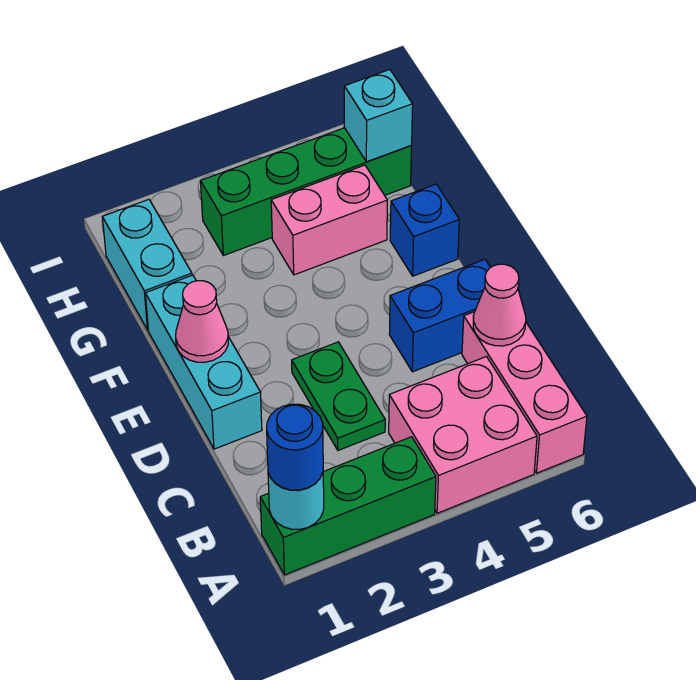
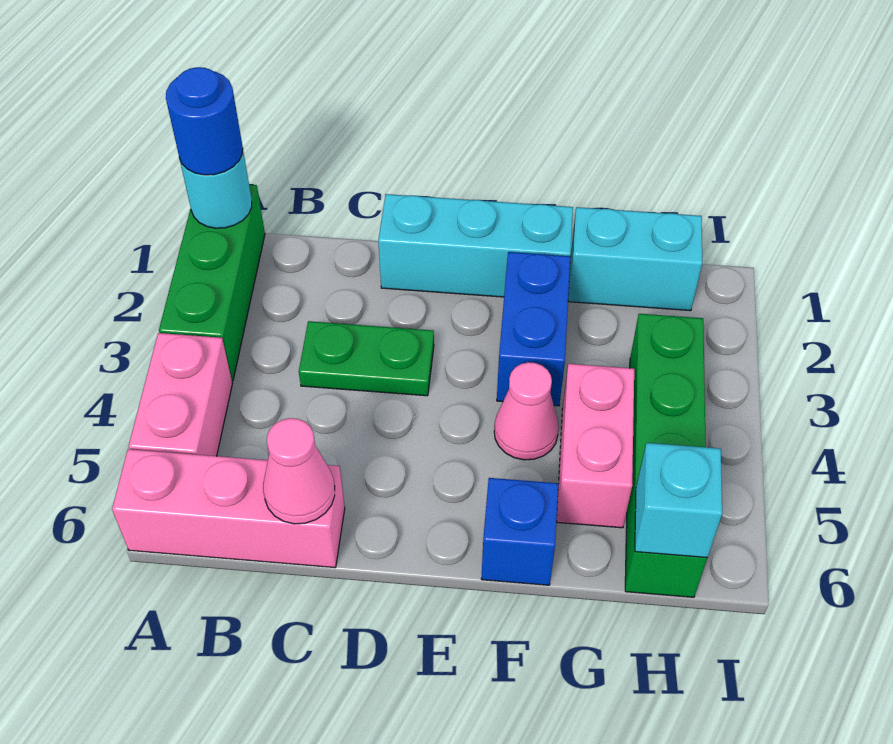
pink brick A4:B5 level 1 -> pink brick A4:A5 level 1
blue brick D5:D6 level 1 -> blue brick F2:F3 level 1
pink cone E1 level 2 -> pink cone F4 level 1

